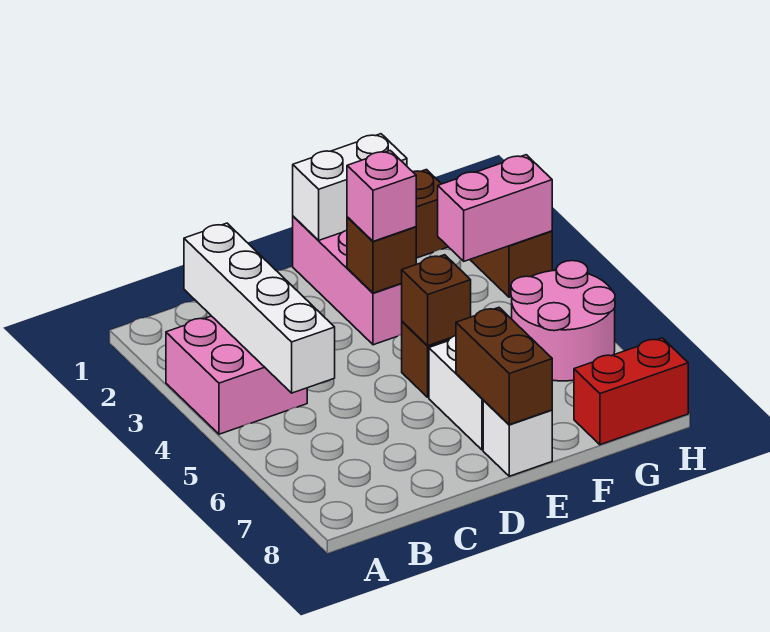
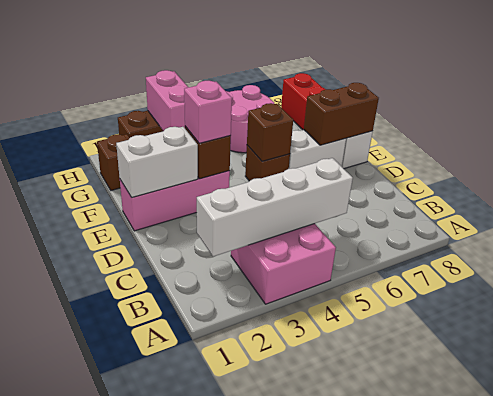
white brick E1:F1 level 2 -> white brick E1:E2 level 2

